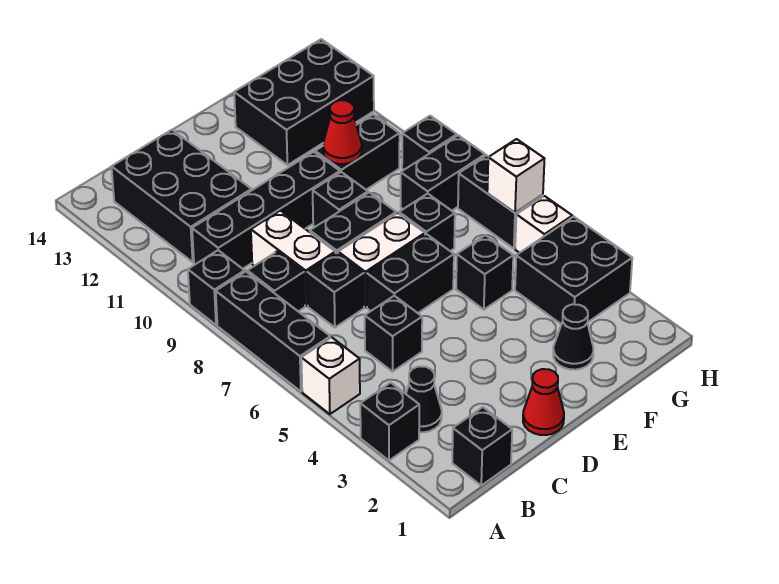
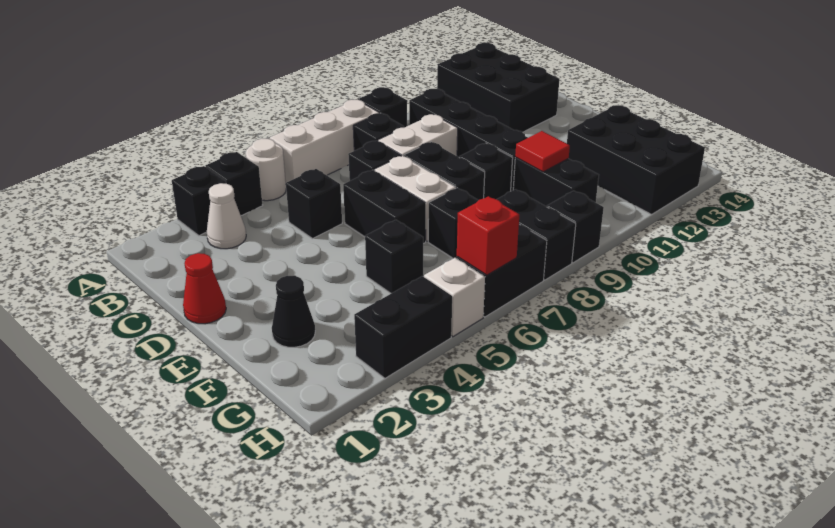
white brick A5 level 1 -> white round brick A5 level 1
black brick A6:A8 level 1 -> white brick A6:A8 level 1
black brick B1 level 1 -> black brick A4 level 1
black cone B3 level 1 -> white cone B3 level 1
black brick B11:C13 level 1 -> black brick A12:C13 level 1
red cone F10 level 2 -> red tile F10 level 2
black brick G3:H4 level 1 -> black brick H3:H4 level 1
white brick H6 level 2 -> red brick H6 level 2

